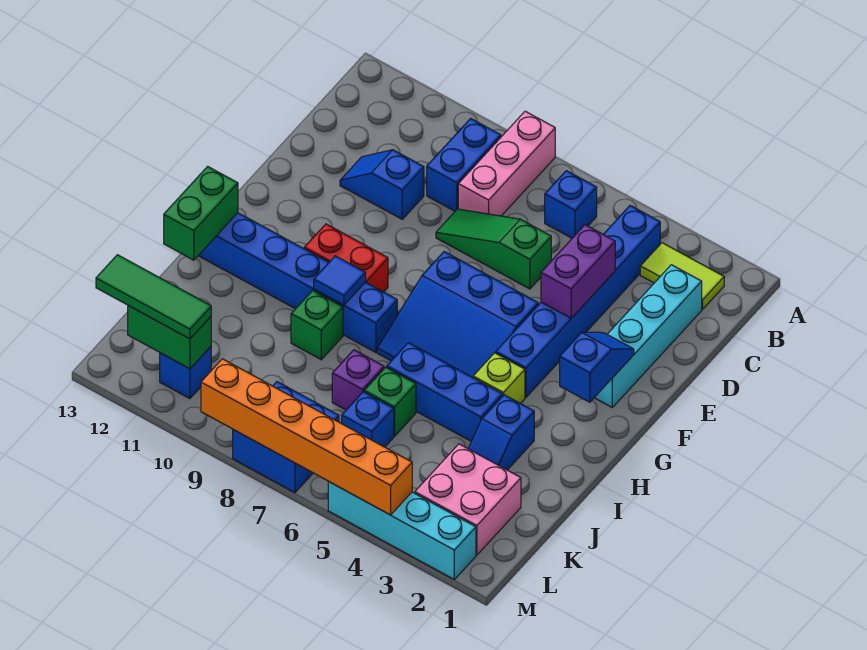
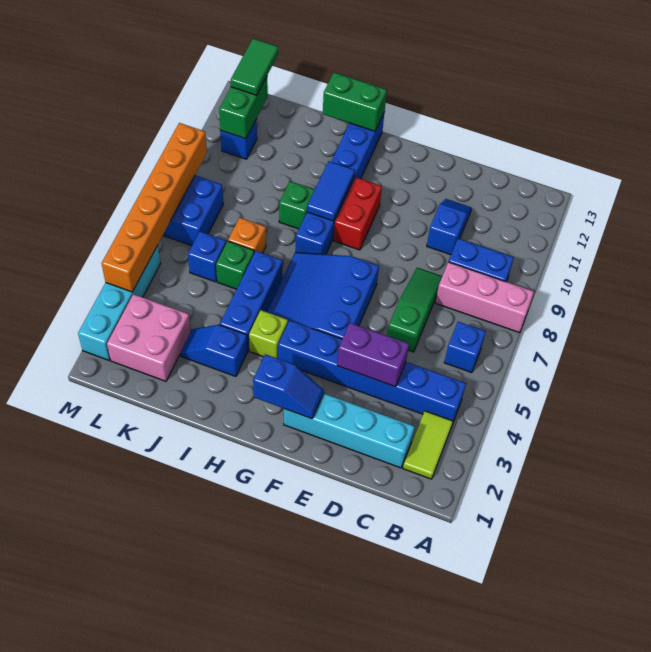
blue tile H9 level 2 -> blue tile H9:H10 level 2
purple brick J7 level 1 -> orange brick J7 level 1
green tile L11:L13 level 3 -> green tile L12:L13 level 3

